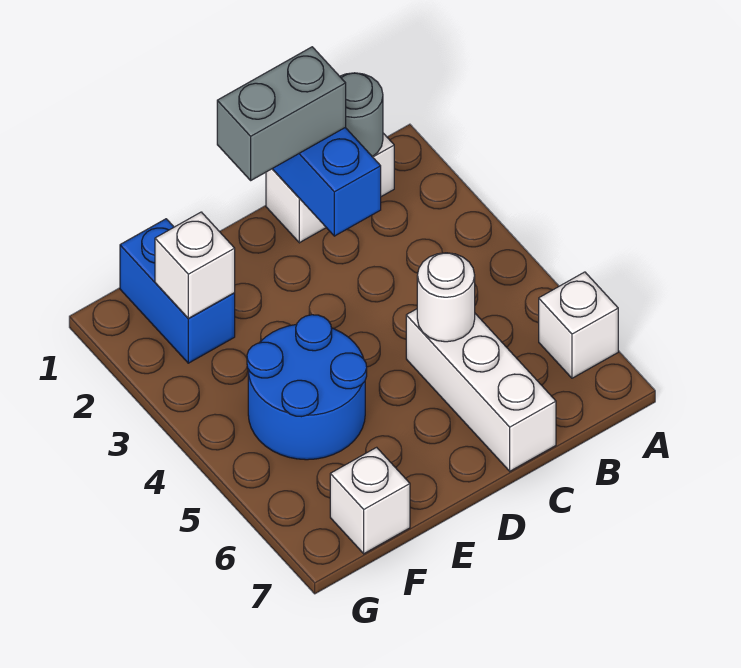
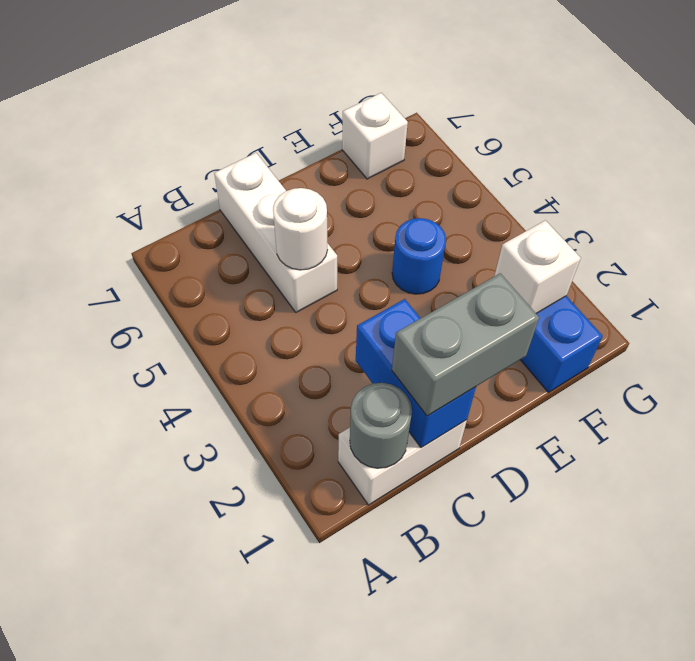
white brick A6 level 1 -> none
blue round brick E4:F5 level 1 -> blue round brick E4 level 1

